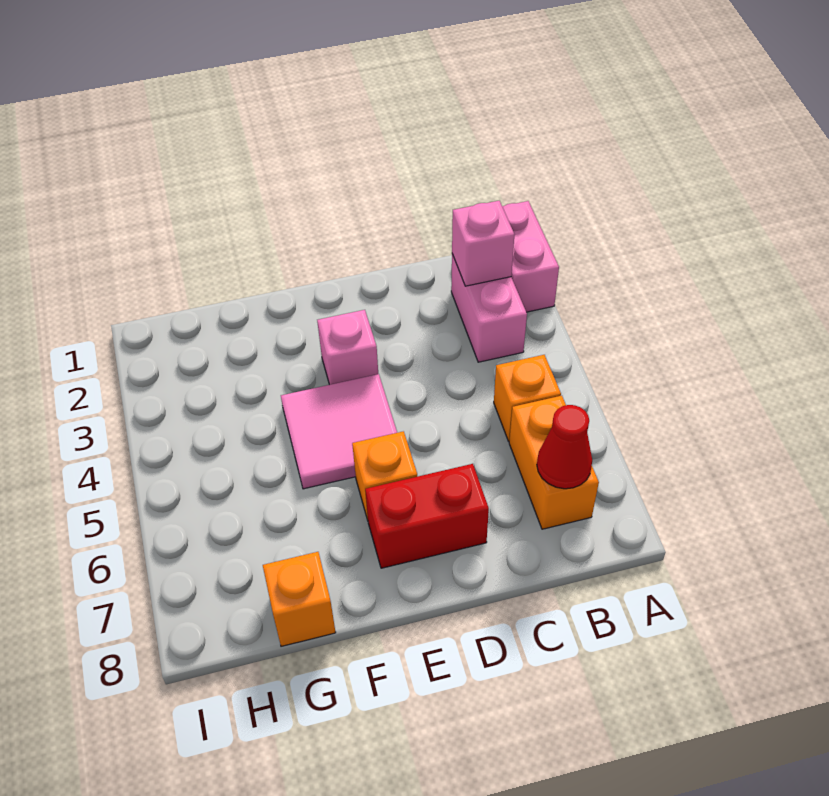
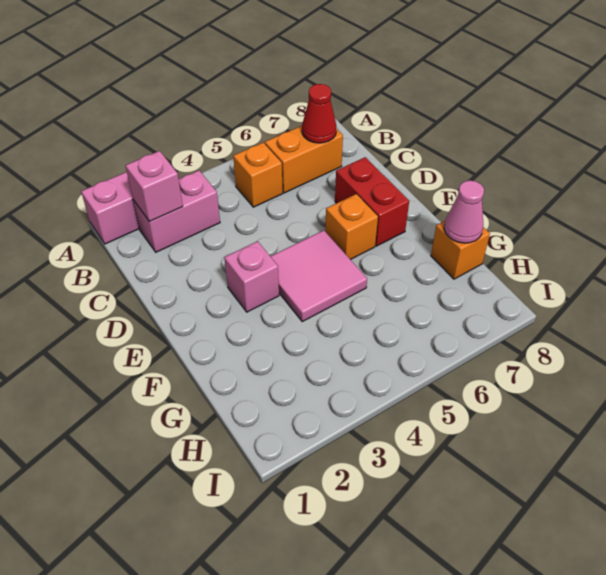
none -> pink cone G8 level 2

